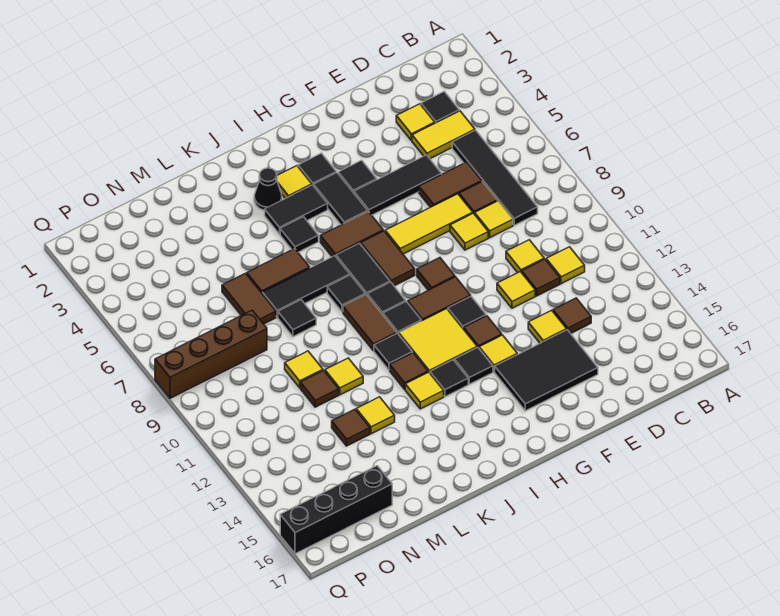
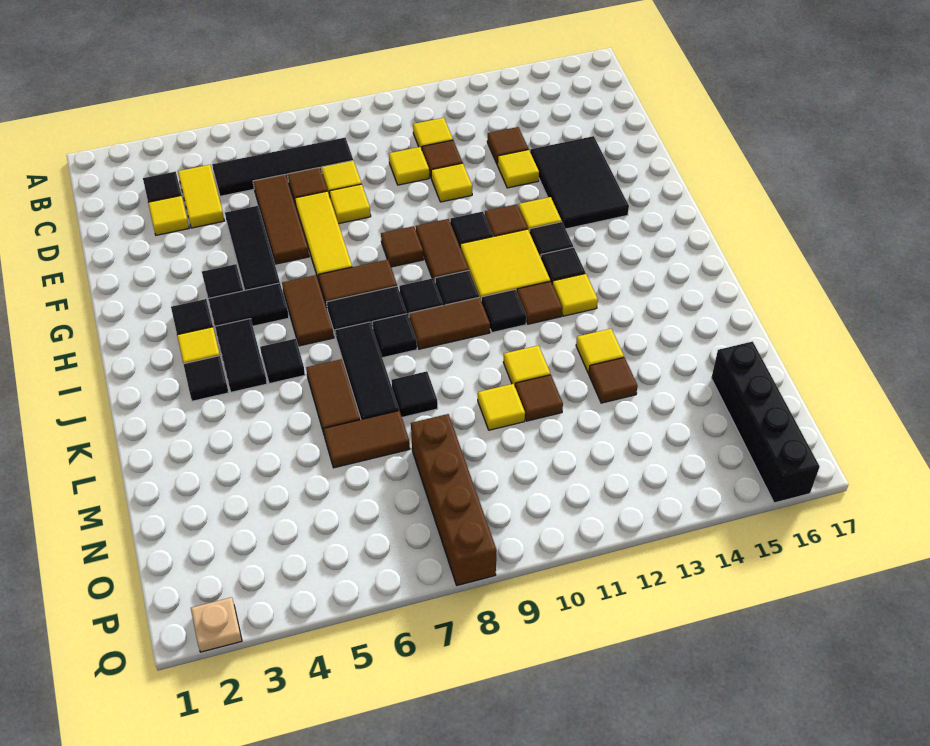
brown tile D6:E6 level 1 -> brown tile D6:F6 level 1
black cone J3 level 1 -> black tile J3 level 1
none -> tan plate Q2 level 1

